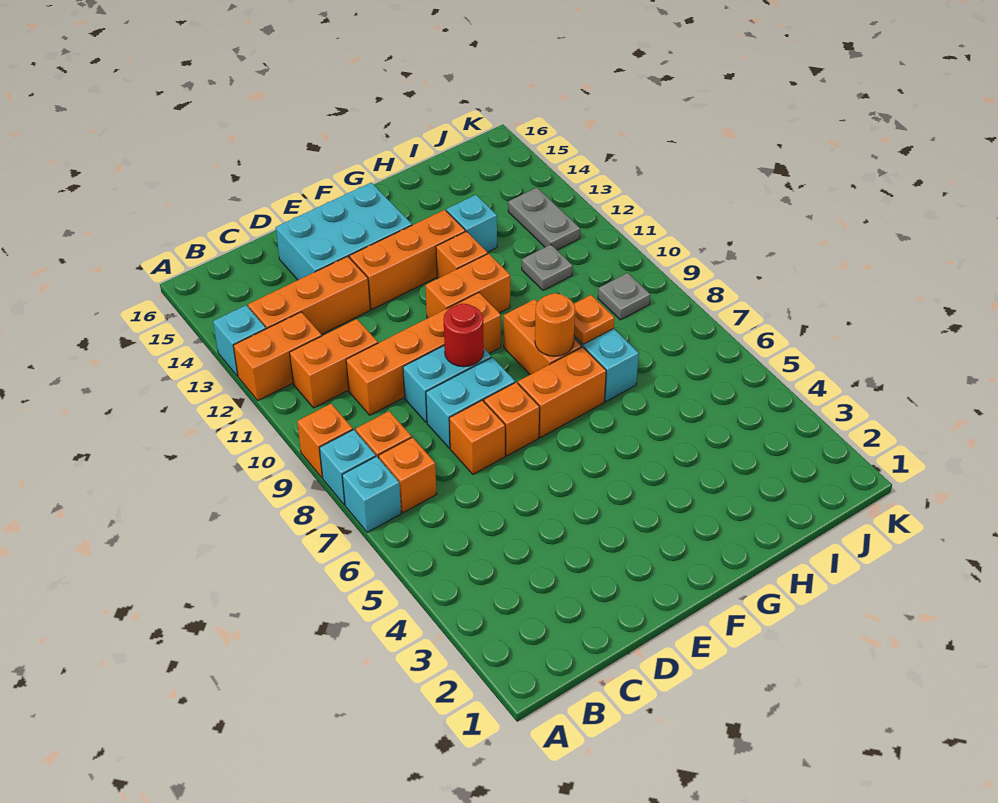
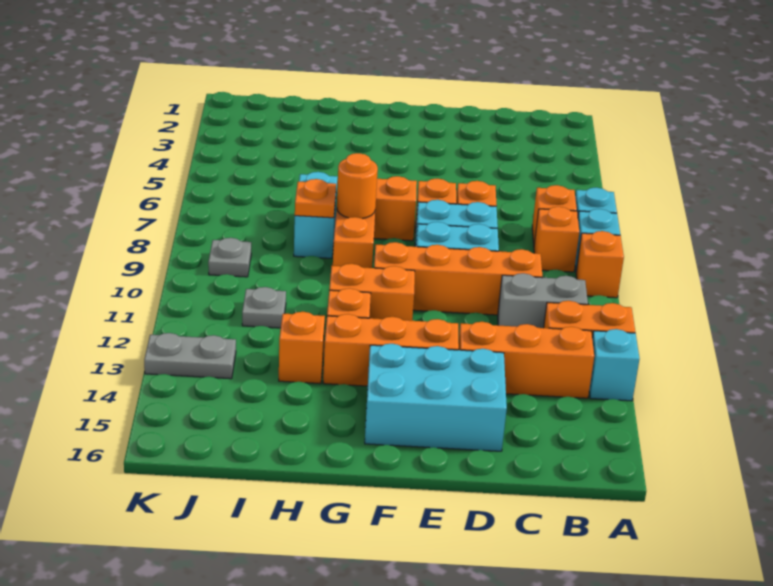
orange brick B11:C11 level 1 -> grey brick B11:C11 level 1
red round brick E9 level 2 -> none
cyan brick H13 level 1 -> orange brick H13 level 1
grey plate J12:J13 level 1 -> grey plate J13:K13 level 1

